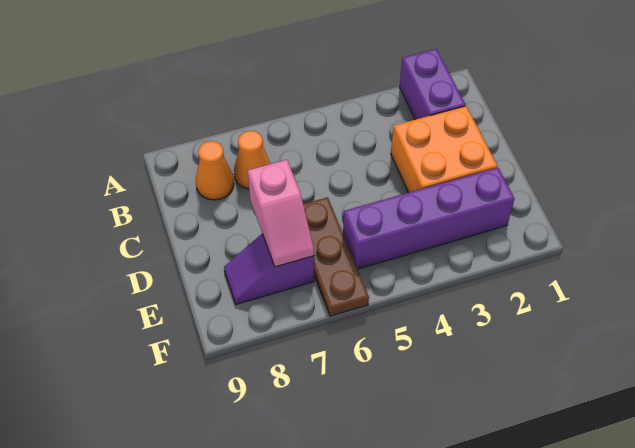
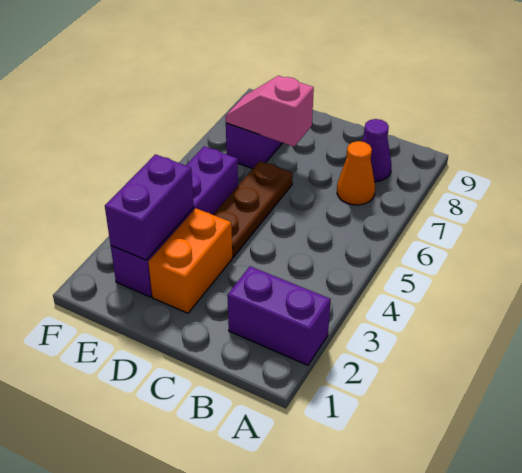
orange cone B8 level 1 -> purple cone B8 level 1
orange brick C2:D3 level 1 -> orange brick D2:D3 level 1
brown plate D6:F6 level 1 -> brown plate D4:D6 level 1
none -> purple brick E2:E3 level 2

